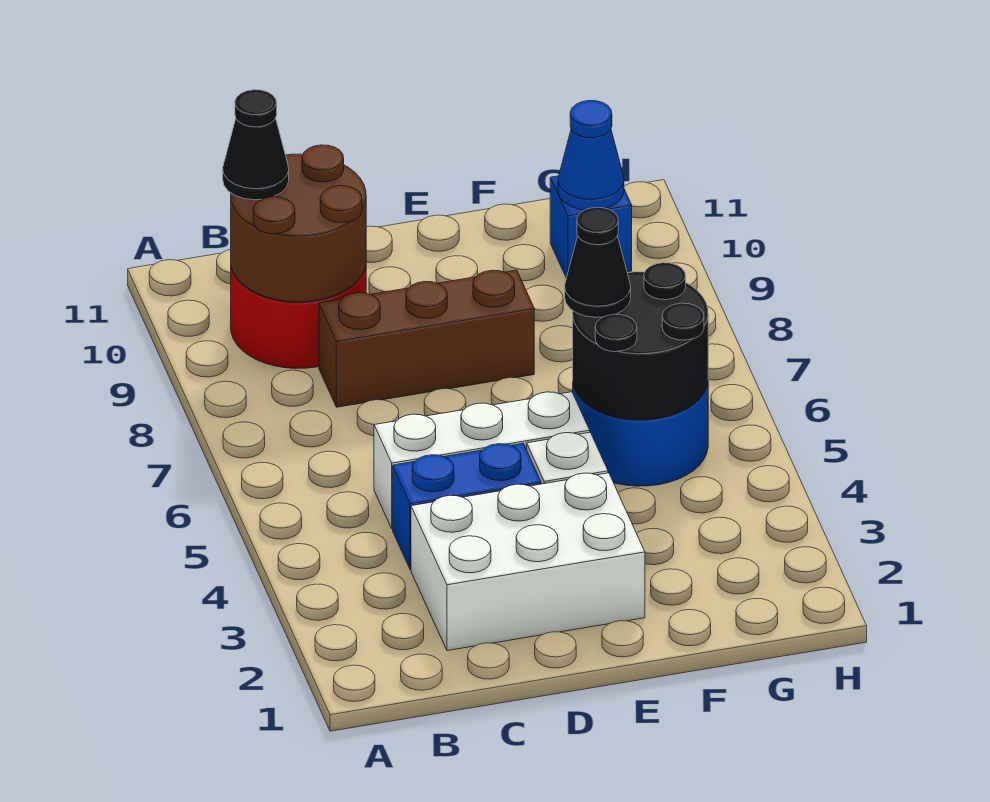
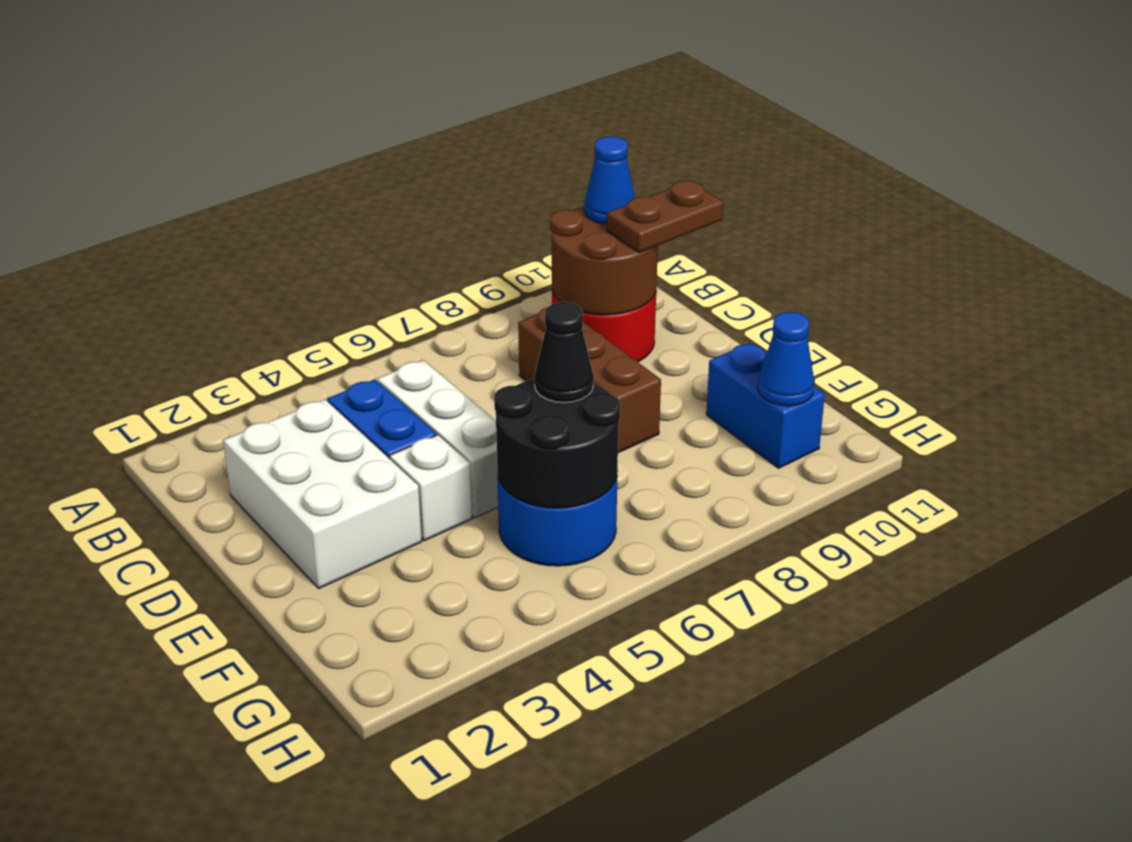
black cone B10 level 3 -> blue cone B10 level 3
none -> brown plate C10:C11 level 3
blue brick G10 level 1 -> blue brick F10:G10 level 1

